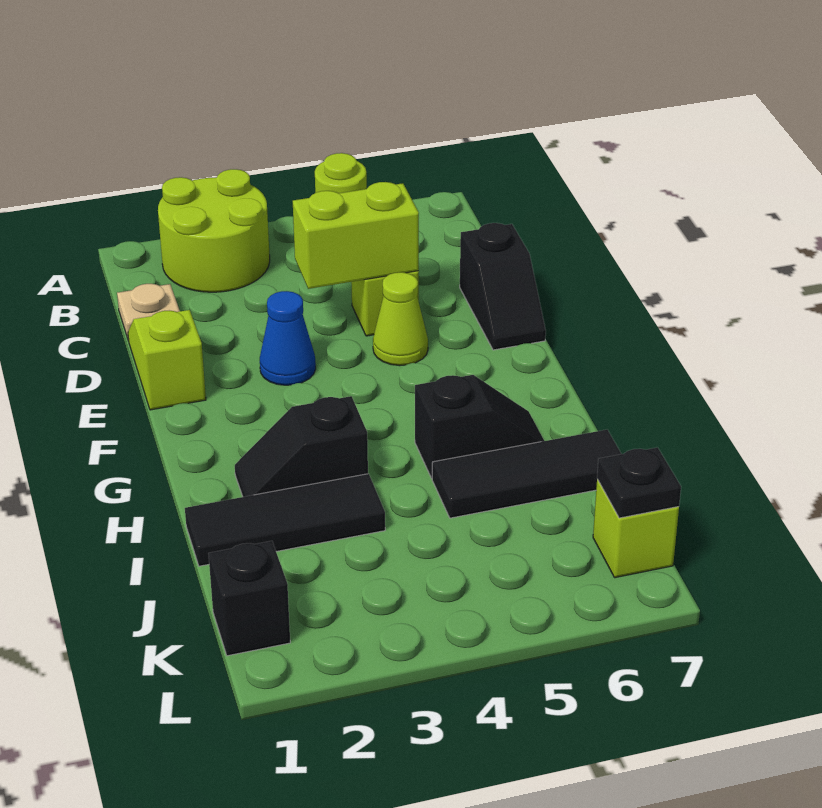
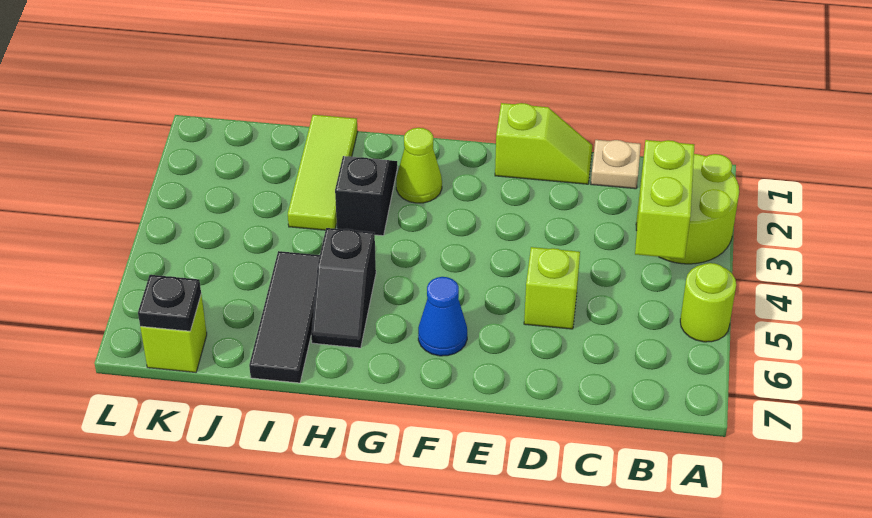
lime brick D4:D5 level 2 -> lime brick B3:B4 level 2
black slope D7:E7 level 1 top D -> none
blue cone E3 level 1 -> blue cone F6 level 1
lime cone E5 level 1 -> lime cone G2 level 1
black tile I1:I3 level 1 -> lime tile I1:I3 level 1
black brick K1 level 1 -> none

